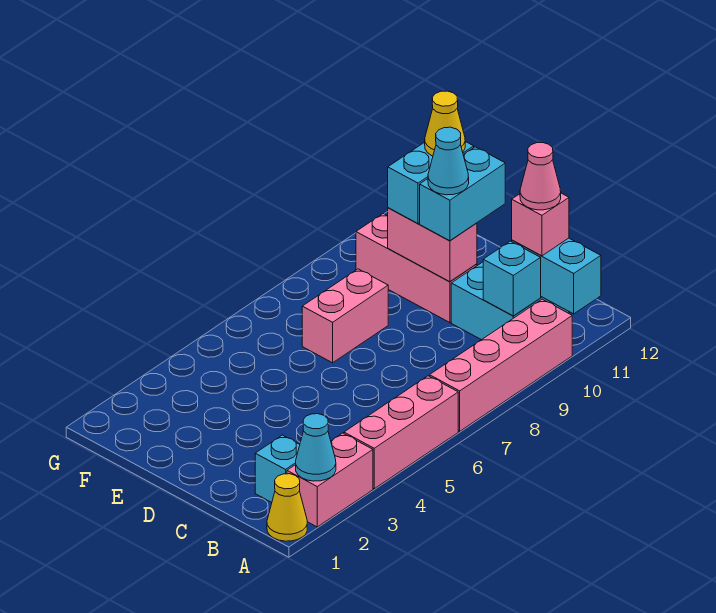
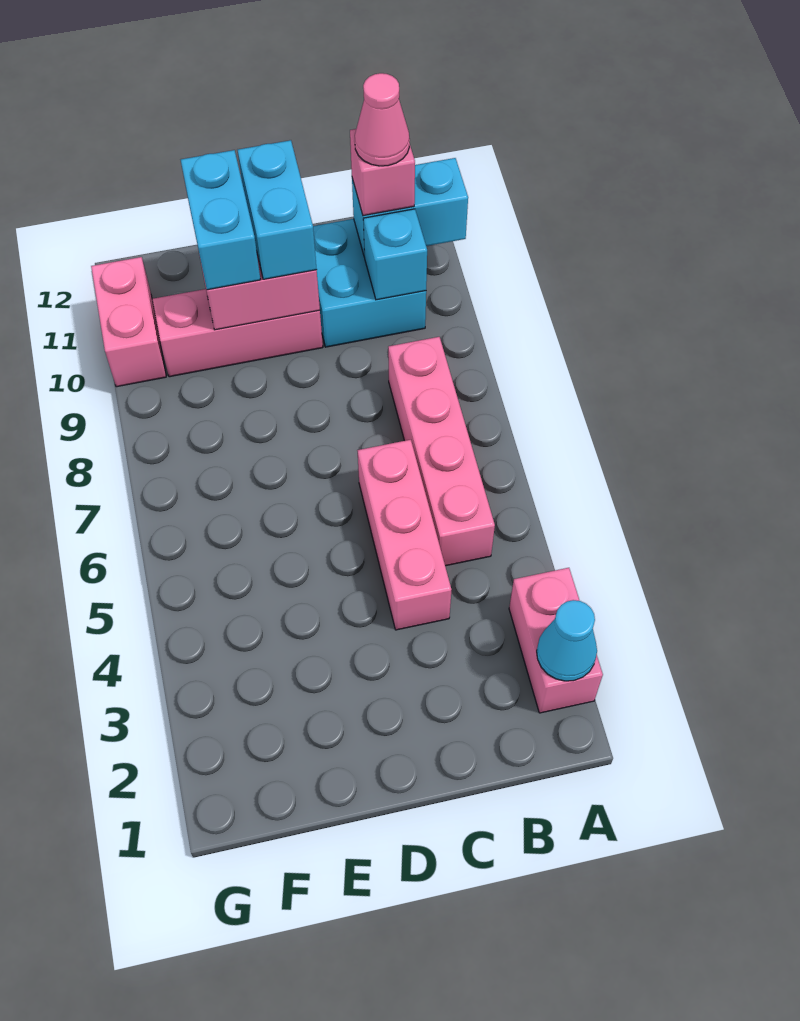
yellow cone A1 level 1 -> none
pink brick A4:A6 level 1 -> pink brick C4:C6 level 1
pink brick A7:A10 level 1 -> pink brick B5:B8 level 1
cyan brick B2 level 1 -> none
cyan cone D10 level 4 -> none
pink brick E7:E8 level 1 -> pink brick G10:G11 level 1
yellow cone E11 level 4 -> none

